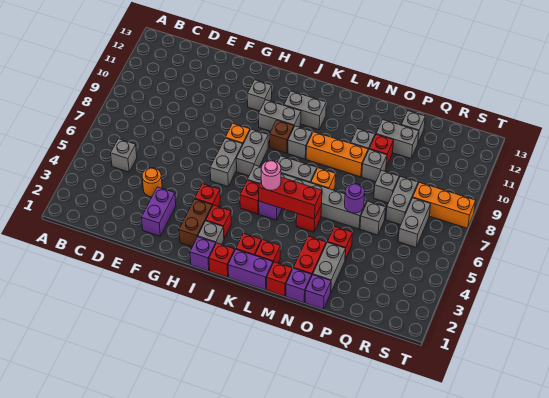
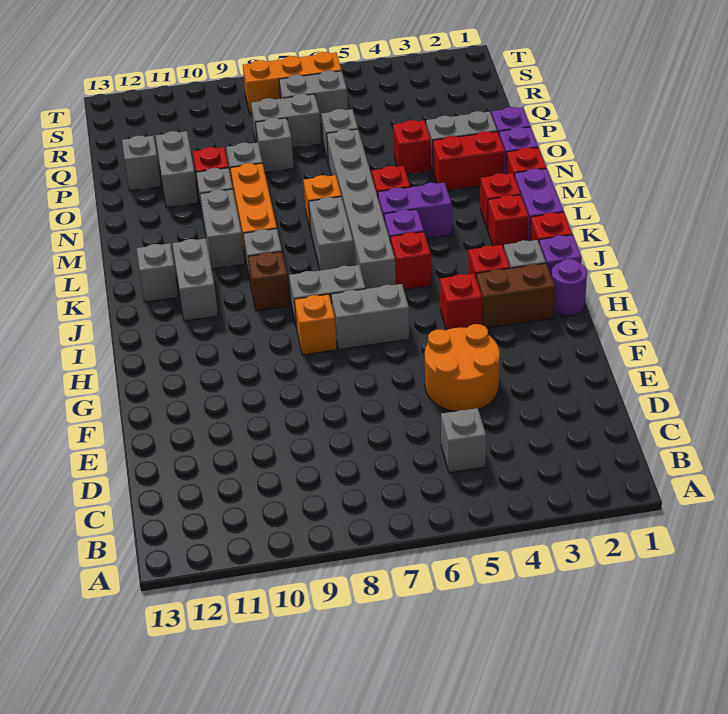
orange round brick E4 level 1 -> orange round brick E4:F5 level 1
purple brick F2:F3 level 1 -> purple brick L4:L5 level 1
grey brick H11 level 1 -> grey brick K12 level 1
grey brick I10:J10 level 1 -> grey brick L10:M10 level 1
red brick K5:M5 level 2 -> none
pink round brick K5 level 3 -> none
purple round brick O6 level 2 -> purple round brick H1 level 1
orange brick R8:T8 level 1 -> orange brick S6:S8 level 1

